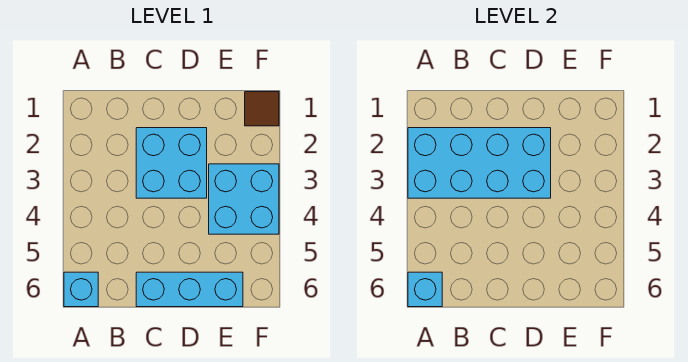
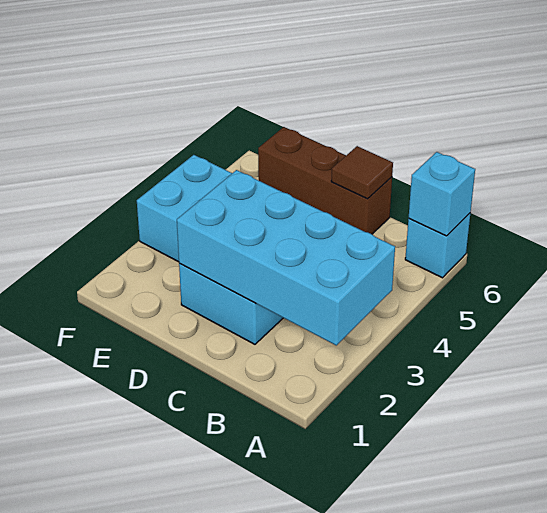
cyan brick C6:E6 level 1 -> brown brick C6:E6 level 1
brown tile F1 level 1 -> brown tile C6 level 2

